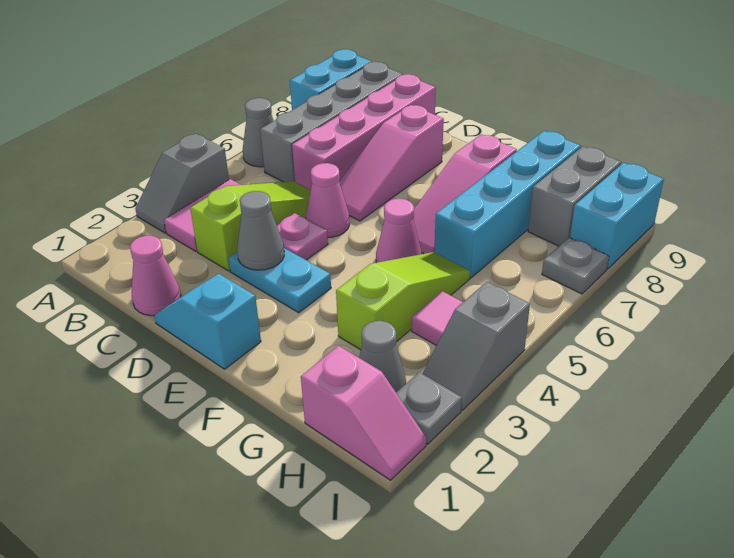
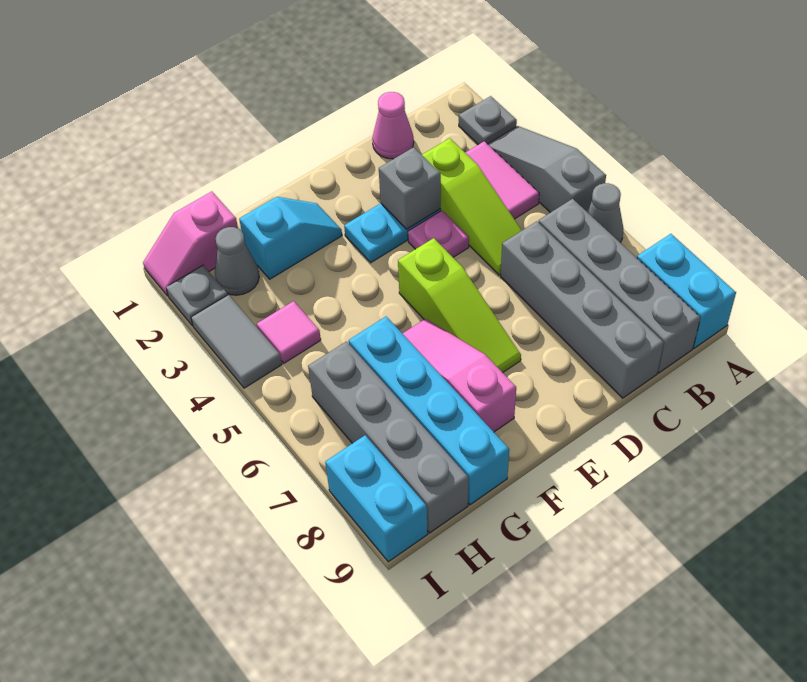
grey slope A3:A4 level 1 top 4 -> grey slope A3:A5 level 1 top 5
pink brick C6:C9 level 1 -> grey brick C6:C9 level 1
cyan slope D1:E1 level 1 top E -> cyan slope F2:G2 level 1 top G
grey cone D3 level 2 -> grey brick D3 level 2
pink cone D5 level 1 -> none
pink slope D6:D8 level 1 top 8 -> none
pink cone F5 level 1 -> none
lime slope G3:G5 level 1 top 3 -> lime slope E5:E7 level 1 top 5
grey brick H8:H9 level 1 -> grey brick H6:H9 level 1
grey slope I3:I4 level 1 top 4 -> grey tile I3:I4 level 1
grey plate I7 level 1 -> grey plate A2 level 1

